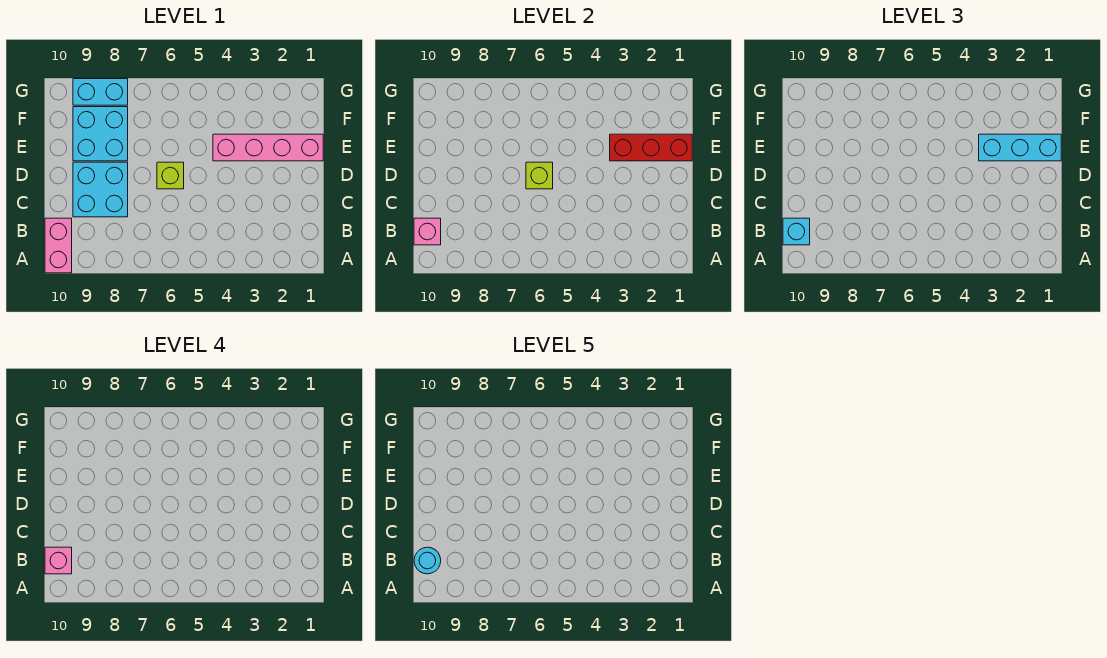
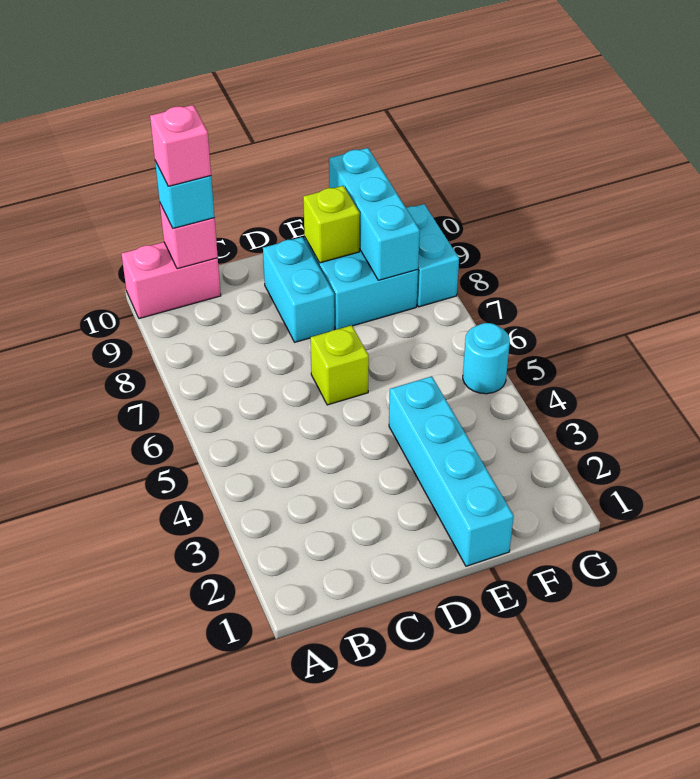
cyan round brick B10 level 5 -> cyan round brick G5 level 1
cyan brick C8:D9 level 1 -> cyan brick D8:D9 level 1
lime brick D6 level 2 -> lime brick E9 level 2
pink brick E1:E4 level 1 -> cyan brick E1:E4 level 1
red brick E1:E3 level 2 -> none
cyan brick E1:E3 level 3 -> cyan brick F8:F10 level 2

